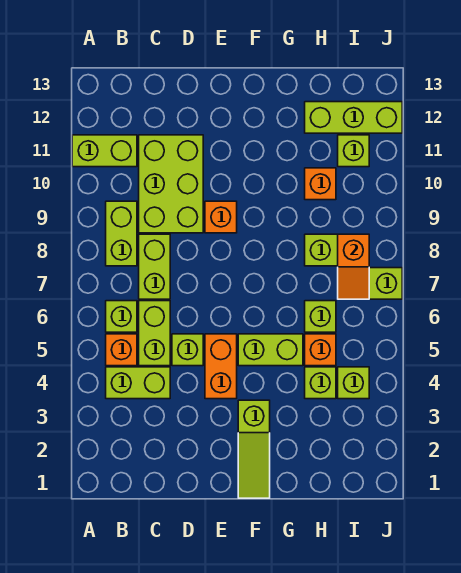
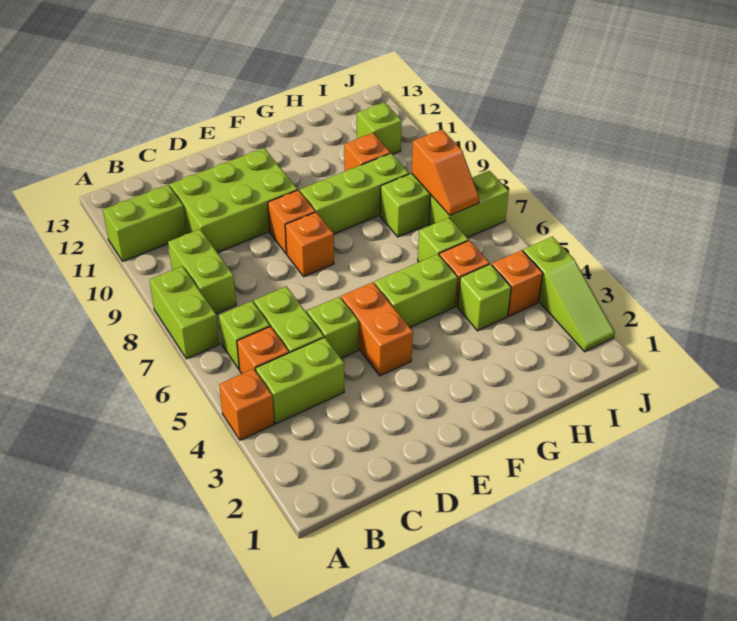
none -> orange brick A4 level 1
lime brick C7:C8 level 1 -> lime brick A7:A8 level 1
lime brick C9:D11 level 1 -> lime brick C10:E11 level 1
none -> orange brick E8 level 1
lime slope F1:F3 level 1 top 3 -> lime slope J2:J4 level 1 top 4
lime brick H12:J12 level 1 -> lime brick F9:H9 level 1
lime brick I4 level 1 -> orange brick I4 level 1

